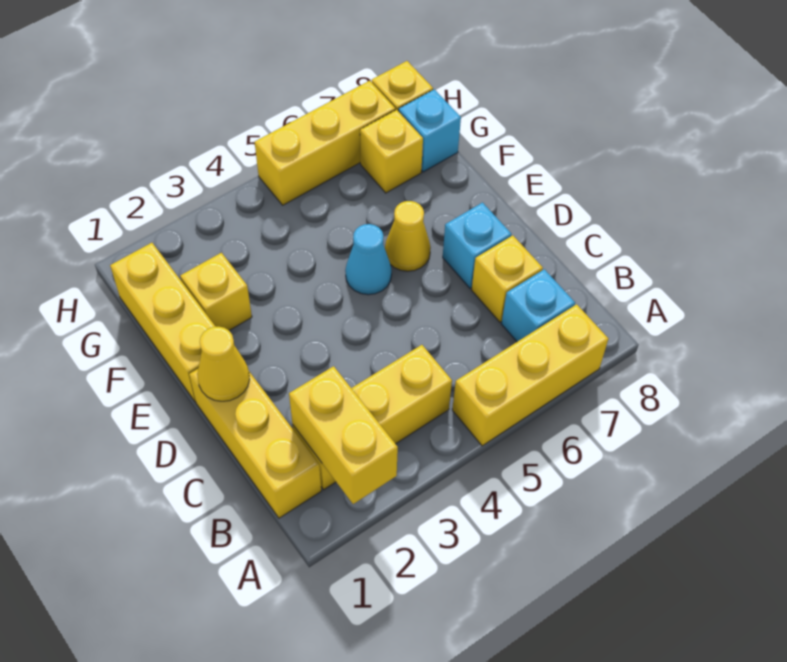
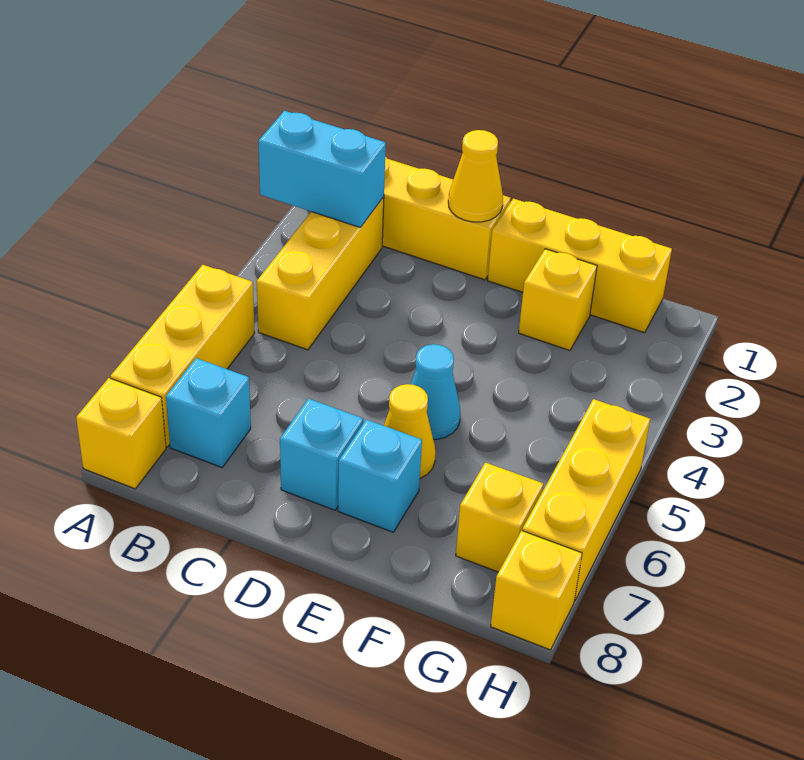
yellow brick A2:B2 level 2 -> cyan brick A2:B2 level 2
yellow brick C7 level 1 -> yellow brick A8 level 1
cyan brick G8 level 1 -> cyan brick E7 level 1

